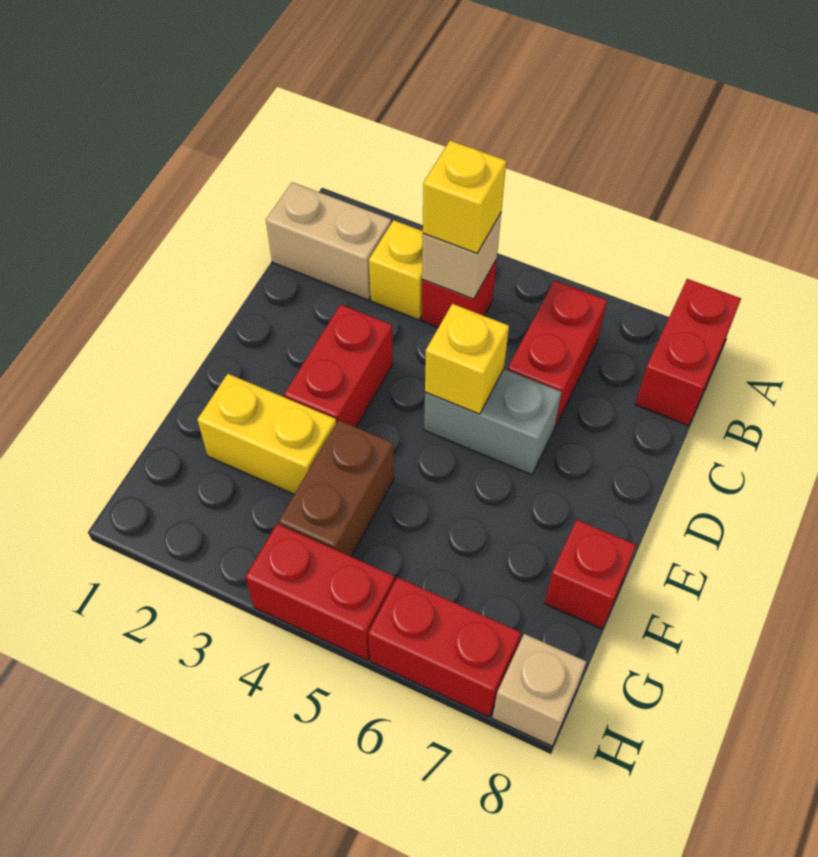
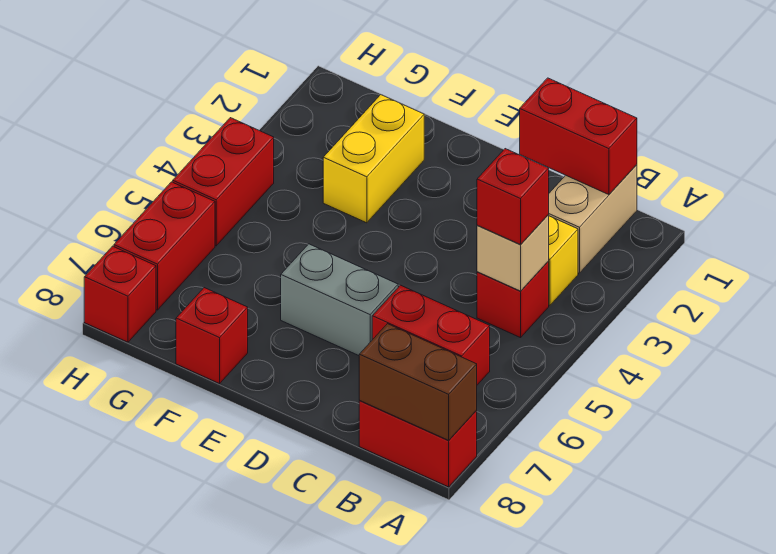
yellow brick B4 level 3 -> red brick B4 level 3
red brick D3:E3 level 1 -> red brick B1:C1 level 2
grey brick D5:D6 level 1 -> grey brick D6:E6 level 1
yellow brick D5 level 2 -> none
brown brick F4:G4 level 1 -> brown brick A8:B8 level 2
tan brick H8 level 1 -> red brick H8 level 1

